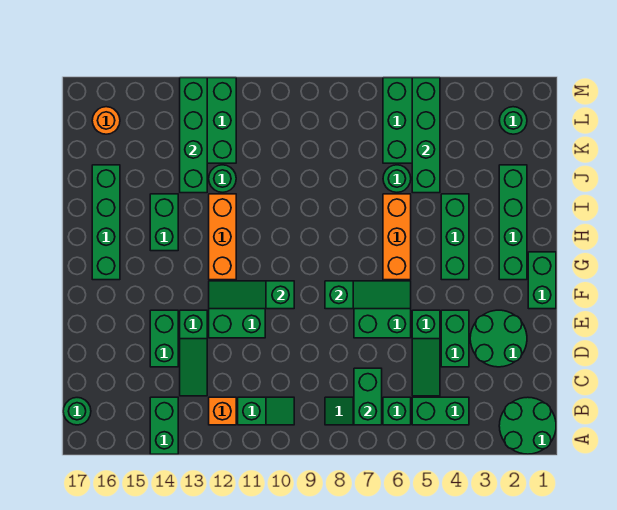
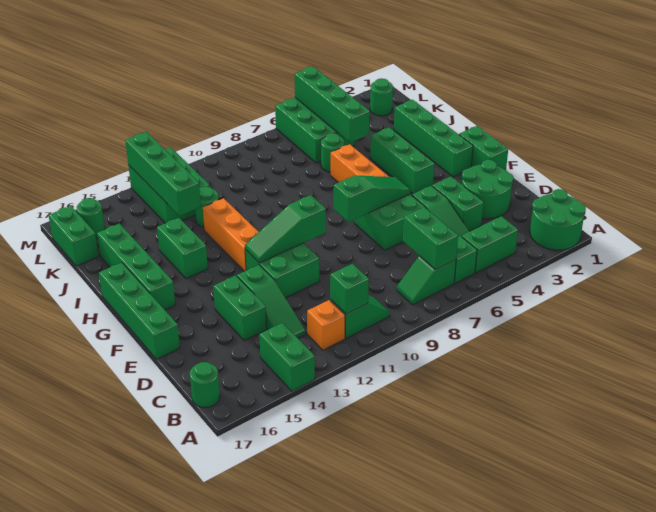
none -> green brick B11 level 2
none -> green brick E17:H17 level 1
none -> green brick K17:L17 level 1
orange round brick L16 level 1 -> green round brick L16 level 1

